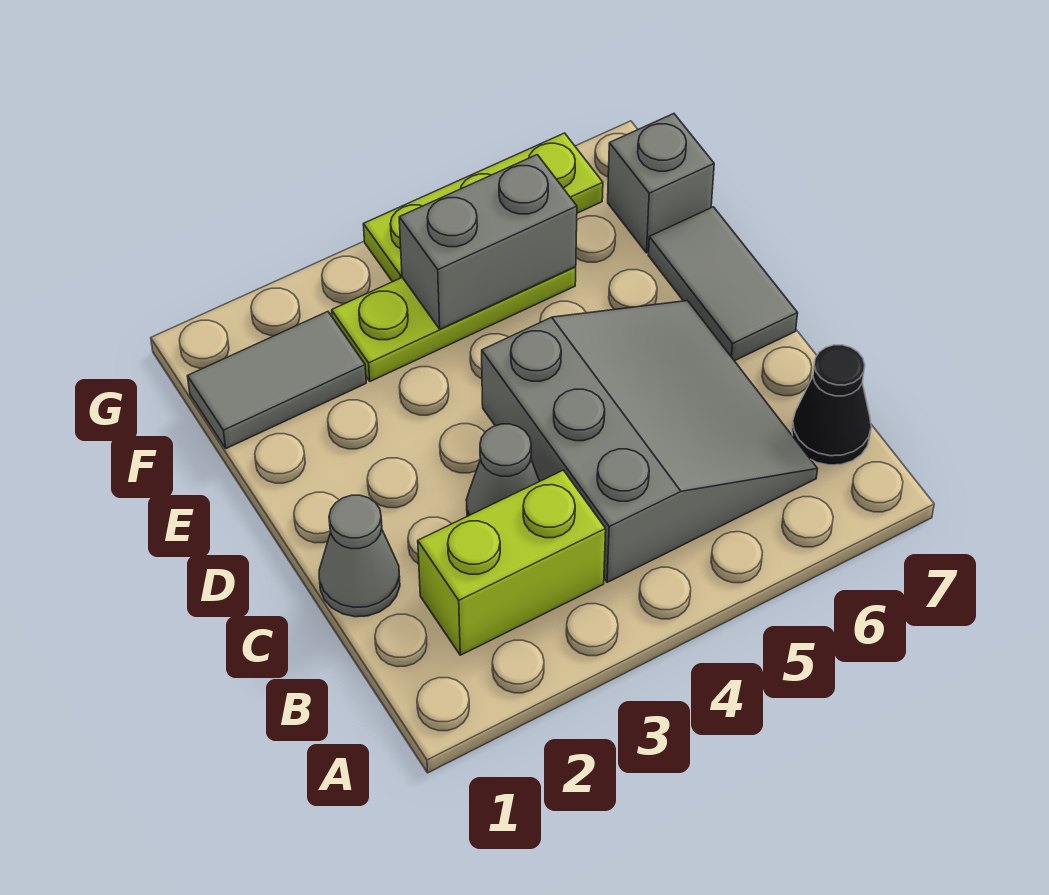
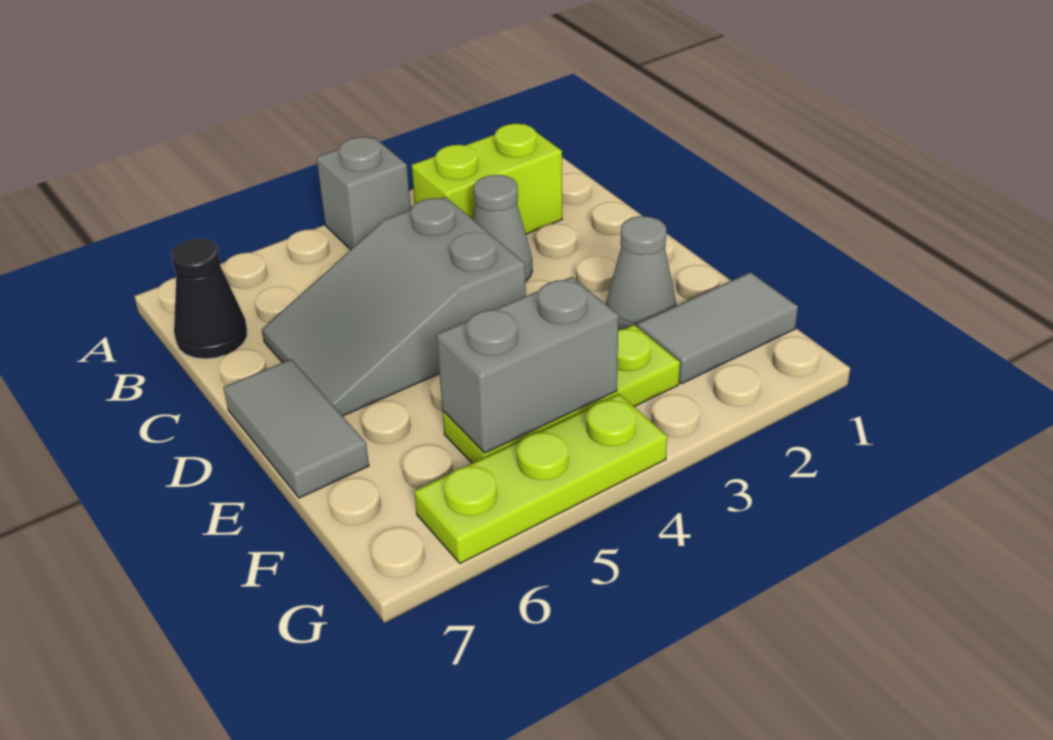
grey slope B4:D6 level 1 top 4 -> grey slope C4:D6 level 1 top 4
grey cone C1 level 1 -> grey cone E2 level 1
grey brick F7 level 1 -> grey brick A4 level 1

